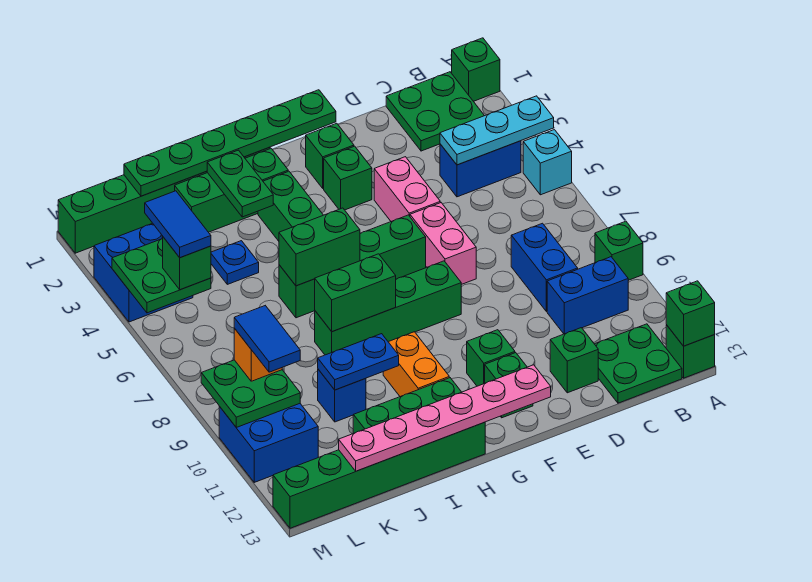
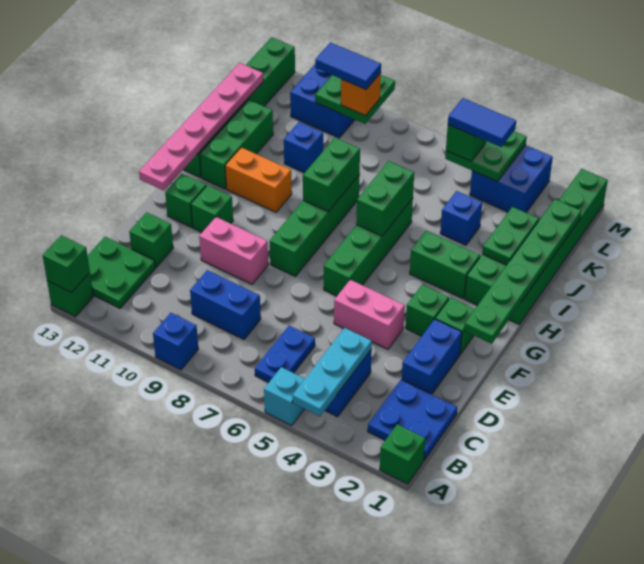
green brick A9 level 1 -> blue brick A9 level 1
green plate B1:C2 level 1 -> blue plate B1:C2 level 1
blue brick B10:C10 level 1 -> blue brick D2:E2 level 1
pink brick E6:E7 level 1 -> pink brick E9:E10 level 1
green plate I2:I3 level 2 -> green plate I2:J2 level 2
blue plate I10:J10 level 2 -> blue plate B6:C6 level 1
blue plate J4 level 1 -> blue brick J4 level 1

